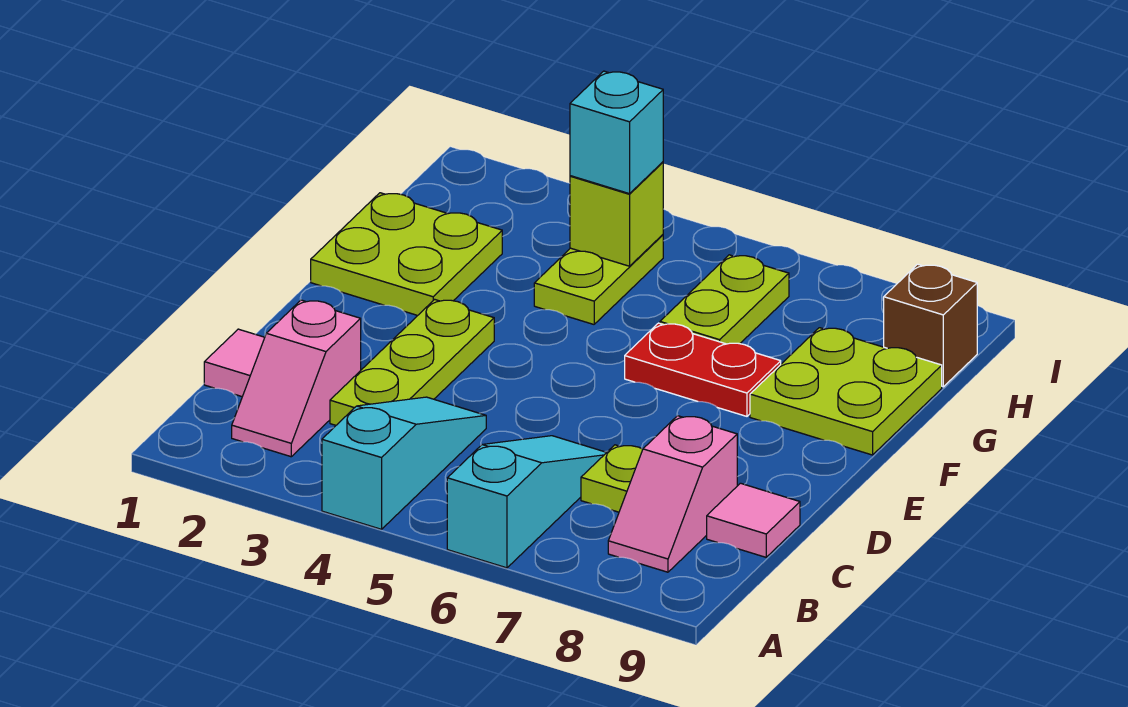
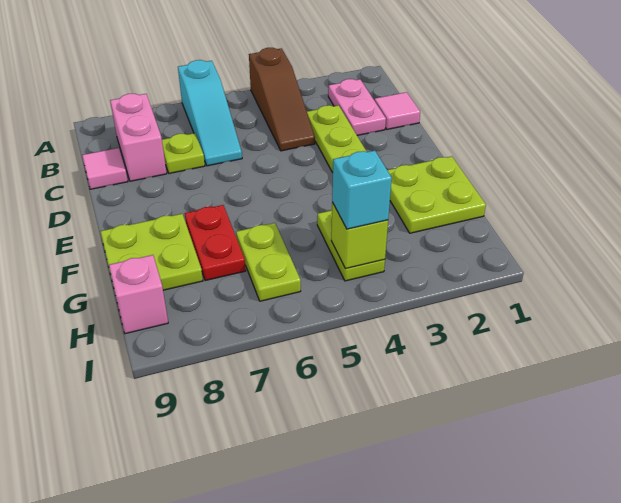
cyan slope A4:C4 level 1 top A -> brown slope A4:C4 level 1 top A
pink slope B2:C2 level 1 top C -> pink plate B2:C2 level 1
pink slope B8:C8 level 1 top C -> pink brick B8:C8 level 1
red plate F6:F7 level 1 -> red plate F7:G7 level 1
brown brick H9 level 1 -> pink brick H9 level 1

